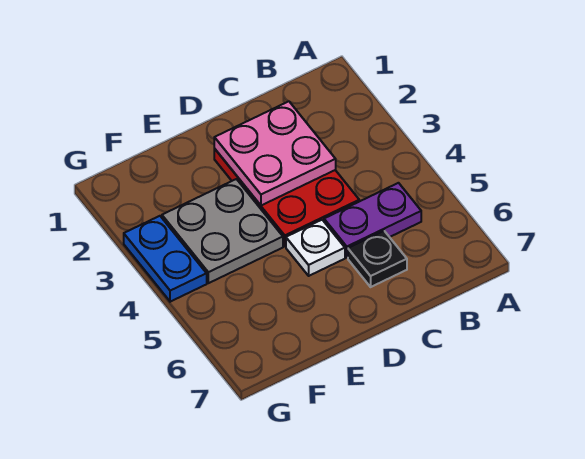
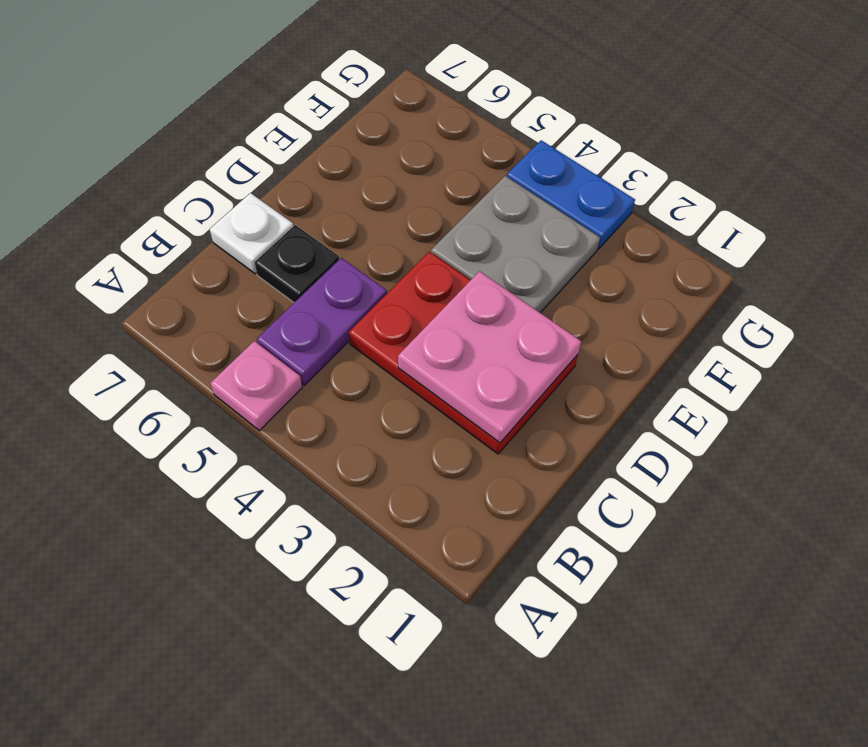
none -> pink plate A5 level 1
white plate D5 level 1 -> white plate C7 level 1

